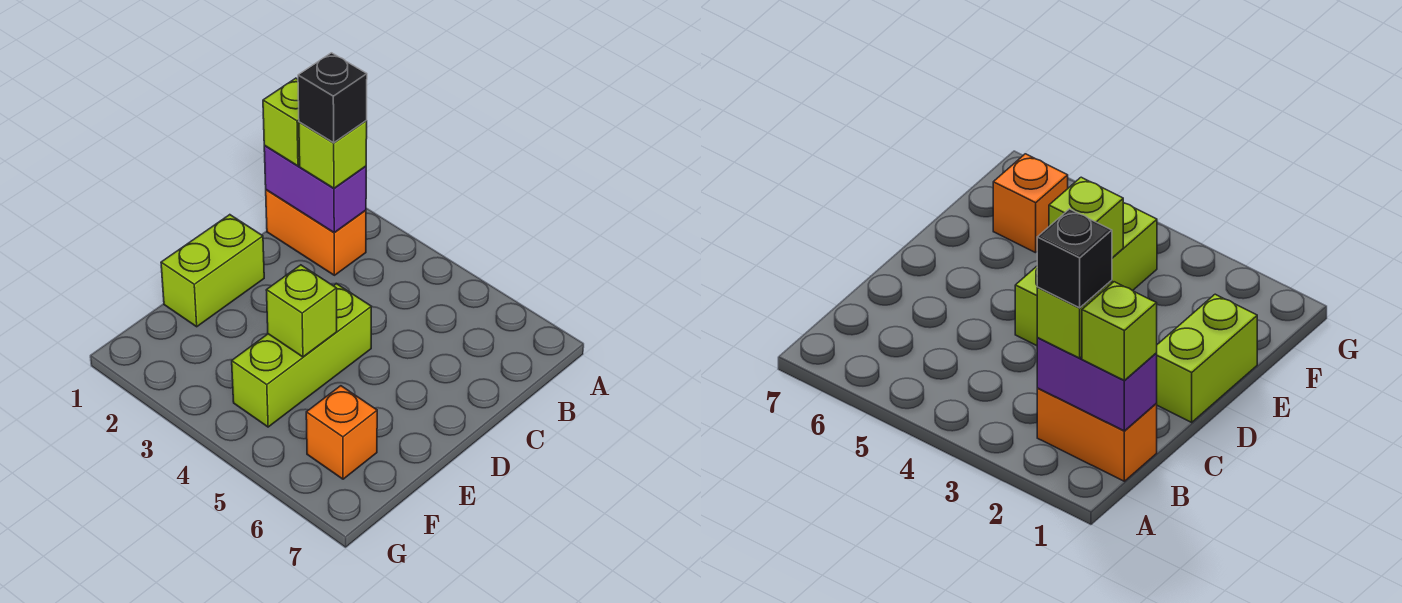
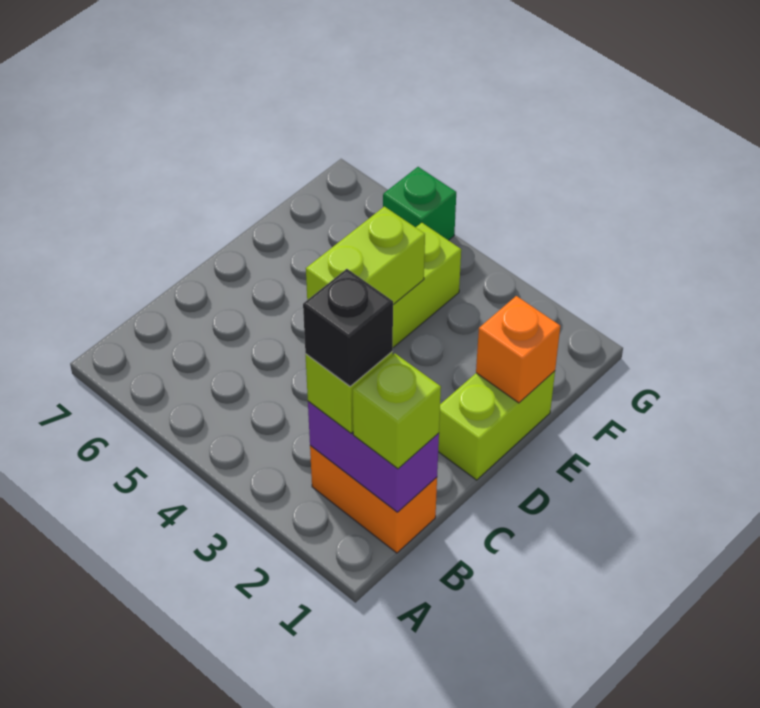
lime brick E4 level 2 -> lime brick D4:E4 level 2
orange brick F6 level 1 -> orange brick E1 level 2
none -> green brick G5 level 1

